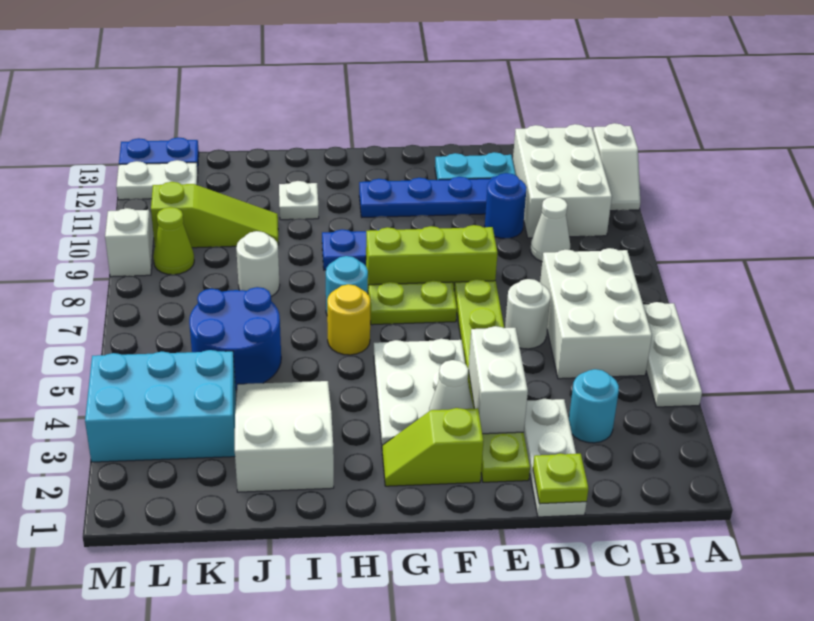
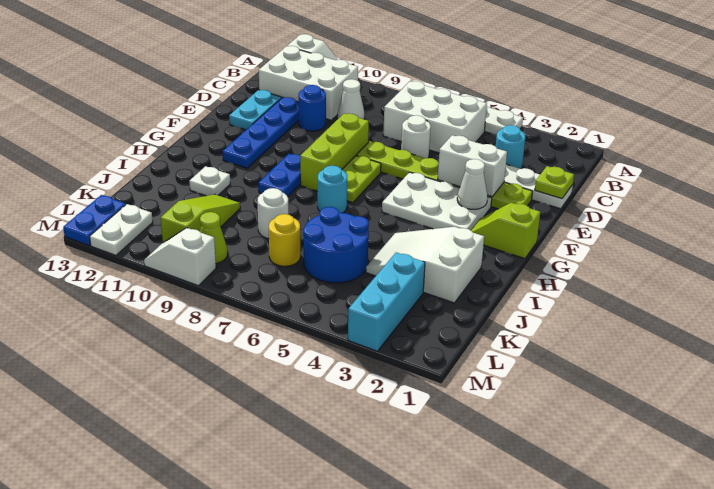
lime slope F2:G2 level 1 top F -> lime slope G1:G2 level 1 top 1
yellow round brick H6 level 1 -> yellow round brick K7 level 1
cyan brick K3:M4 level 1 -> cyan brick K3:M3 level 1

